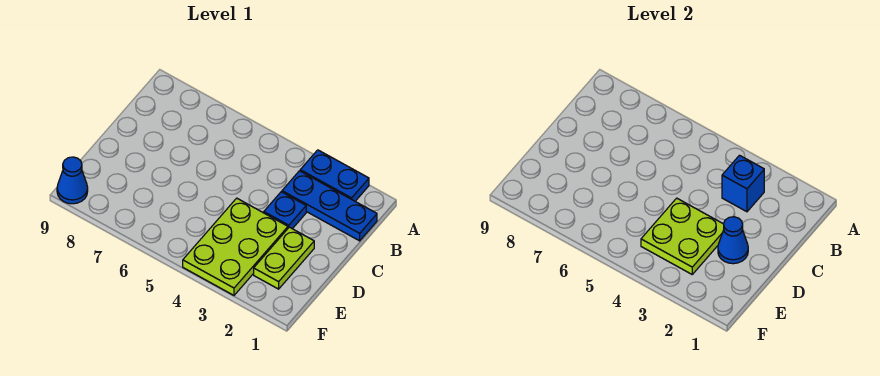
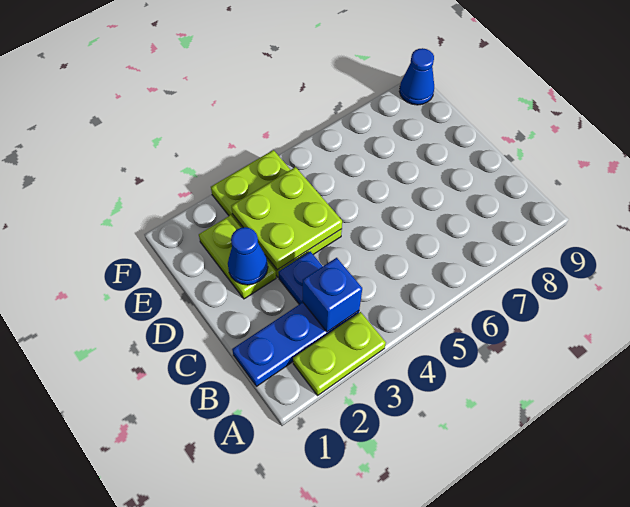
blue plate A2:A3 level 1 -> lime plate A2:A3 level 1

